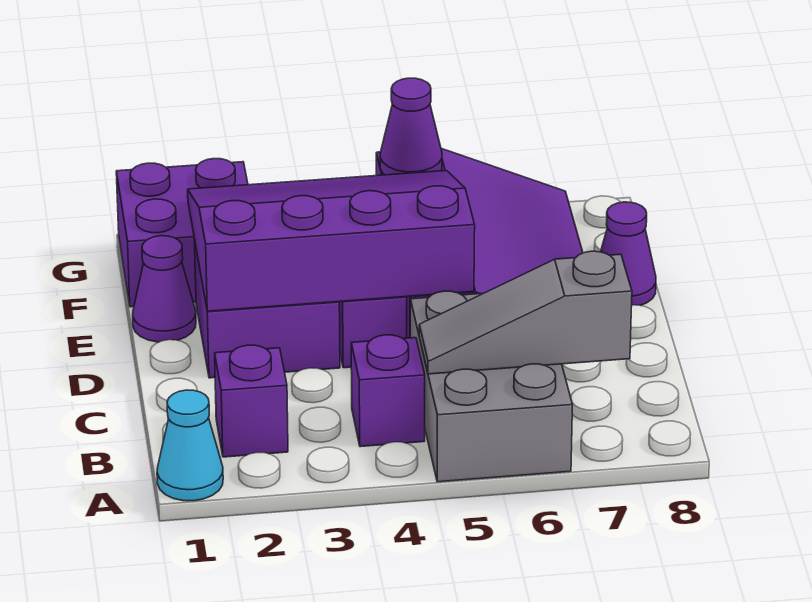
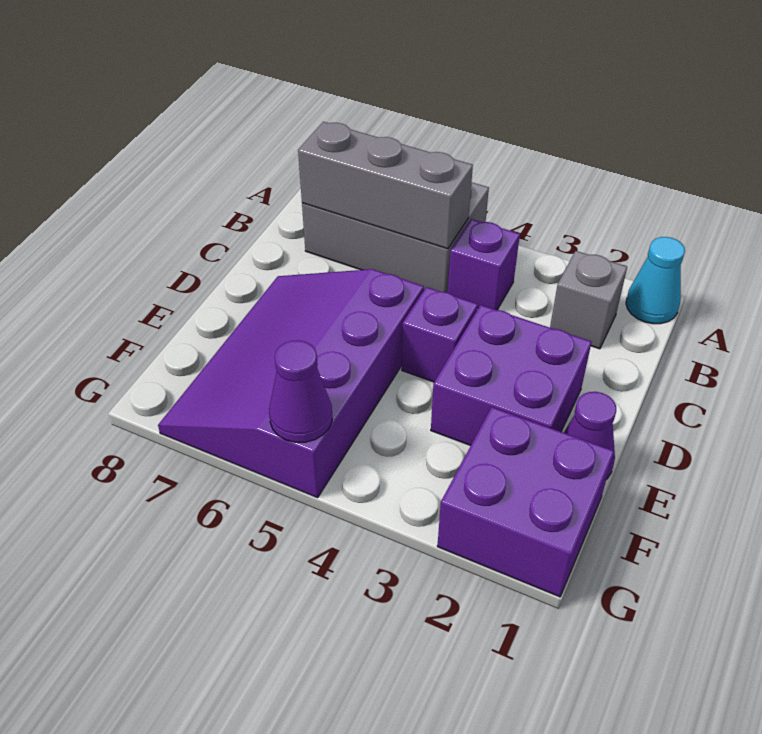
grey brick A5:C6 level 1 -> grey brick A5:B7 level 1
purple brick B2 level 1 -> grey brick B2 level 1
grey slope B5:B7 level 2 top 7 -> grey brick B5:B7 level 2
purple slope D2:F5 level 2 top D -> none
purple cone E8 level 1 -> none

